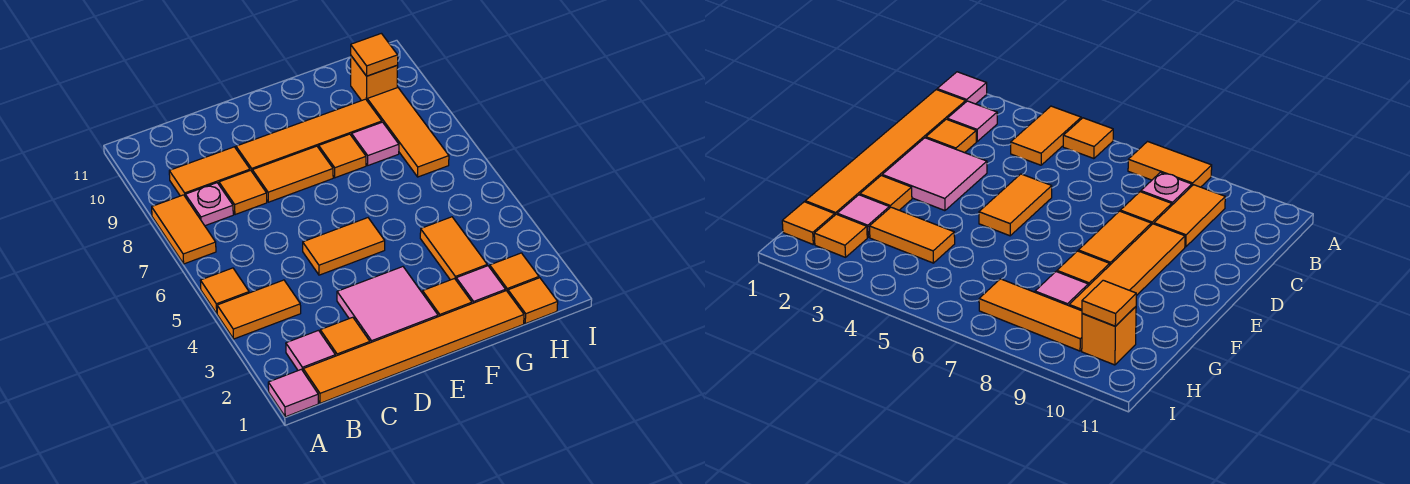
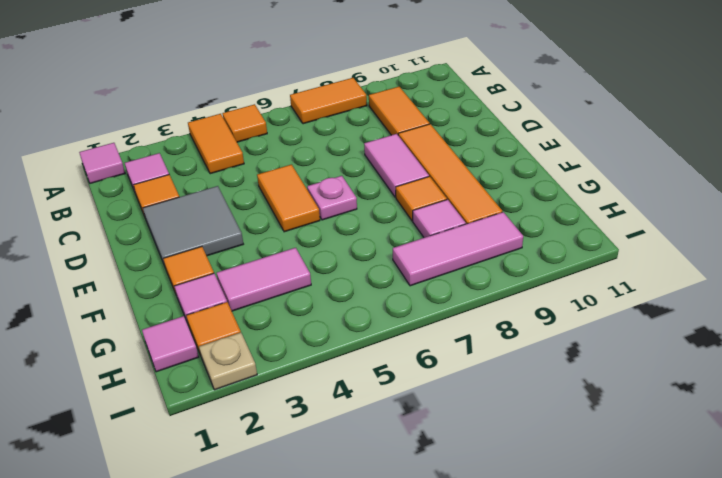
orange tile B1:G1 level 1 -> none
pink plate B8 level 1 -> pink plate E6 level 1
orange tile C8 level 1 -> none
pink tile D2:E3 level 1 -> grey tile D2:E3 level 1
orange tile D8:E8 level 1 -> pink tile D8:E8 level 1
orange tile G3:G4 level 1 -> pink tile G3:G4 level 1
orange tile H1 level 1 -> pink tile H1 level 1
orange tile H7:H9 level 1 -> pink tile H7:H9 level 1
orange brick H10 level 1 -> none
orange tile H10 level 2 -> none
none -> tan plate I2 level 1

